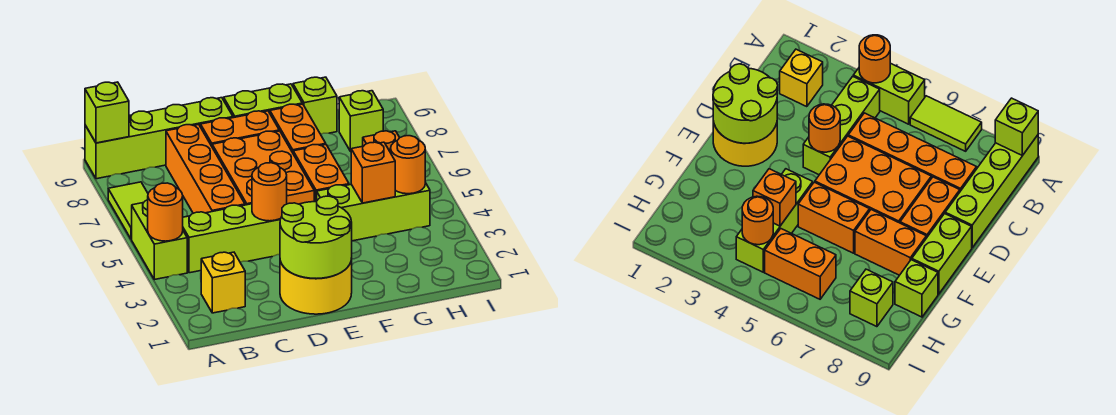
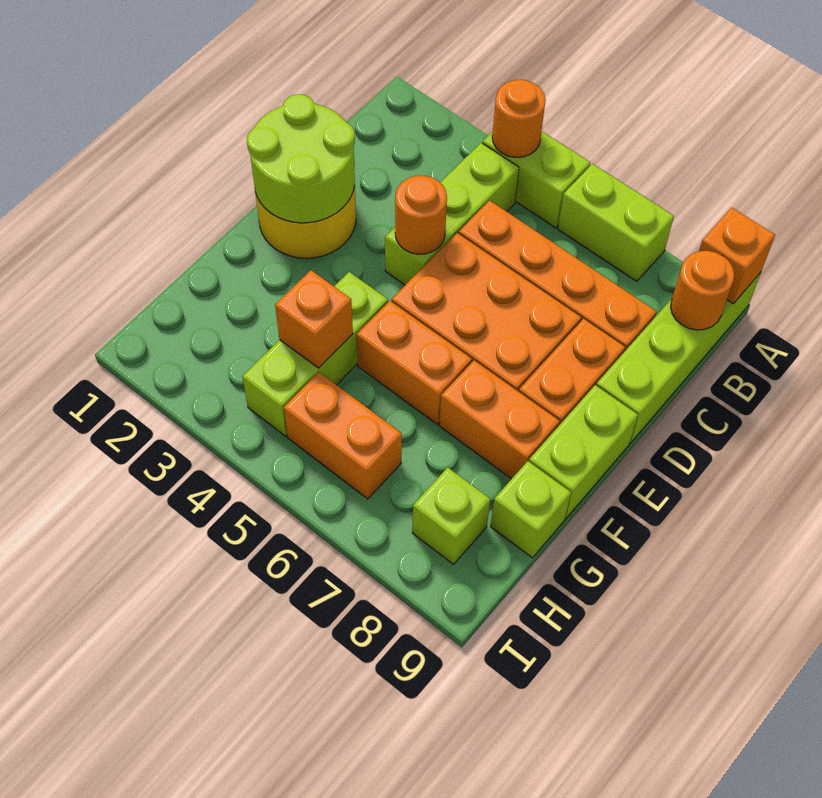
lime tile A6:A7 level 1 -> lime brick A6:A7 level 1
lime brick A9 level 2 -> orange brick A9 level 2
yellow brick B2 level 1 -> none
orange round brick H4 level 2 -> orange round brick B9 level 2

